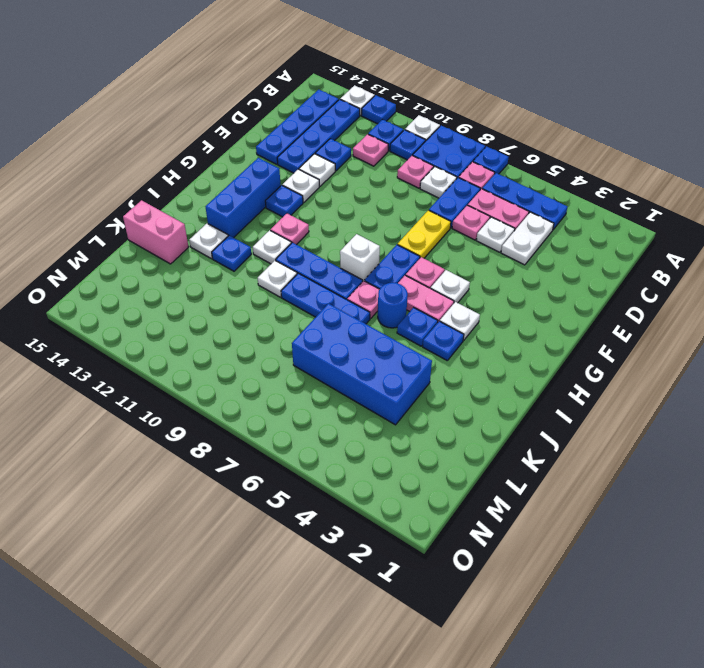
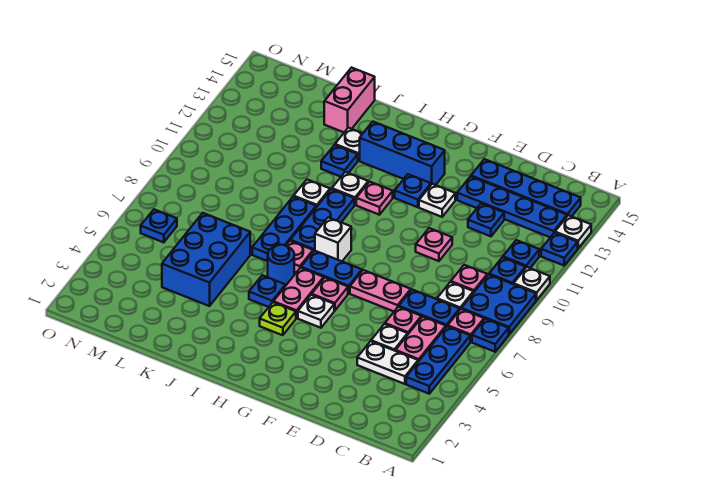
pink plate C11 level 1 -> pink plate E10 level 1
yellow plate E7:F7 level 1 -> pink plate E7:F7 level 1
white plate E12 level 1 -> none
white plate H4 level 1 -> lime plate H4 level 1
blue plate I4 level 1 -> blue plate N6 level 1
blue brick K4:L7 level 1 -> blue brick K4:L6 level 1

